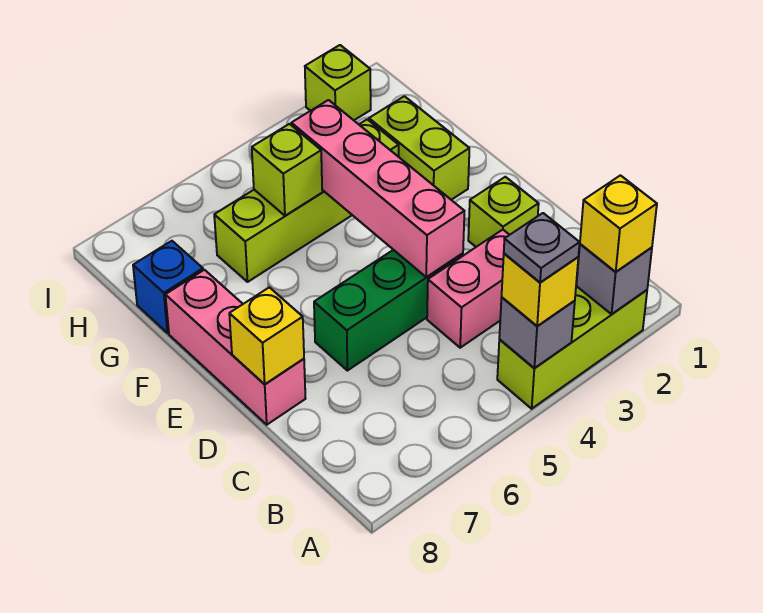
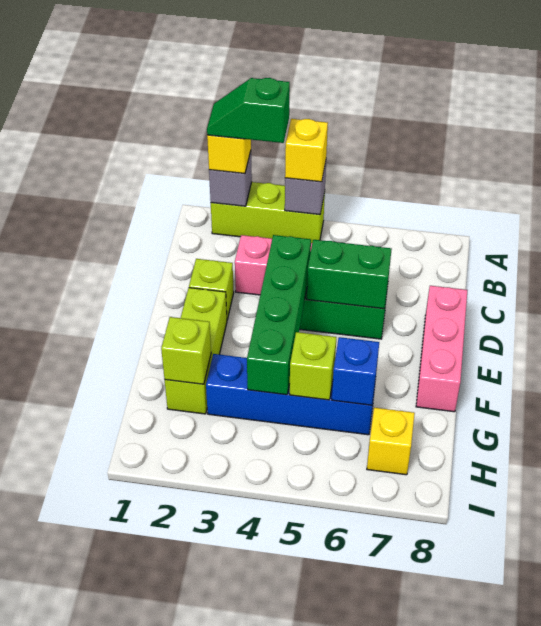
none -> green slope A2:A3 level 4 top 3
grey plate A4 level 4 -> none
pink brick D4:G4 level 2 -> green brick D4:G4 level 2
none -> green brick D5:D6 level 2
yellow brick D8 level 2 -> yellow brick H7 level 1
lime brick F2:G2 level 1 -> lime brick E2:G2 level 1
lime brick G3:G6 level 1 -> blue brick G3:G6 level 1
blue brick G8 level 1 -> blue brick G6 level 2
lime brick I2 level 1 -> lime brick G2 level 2

